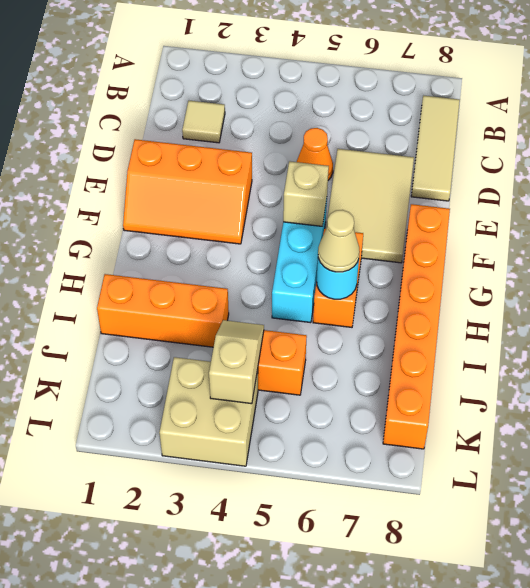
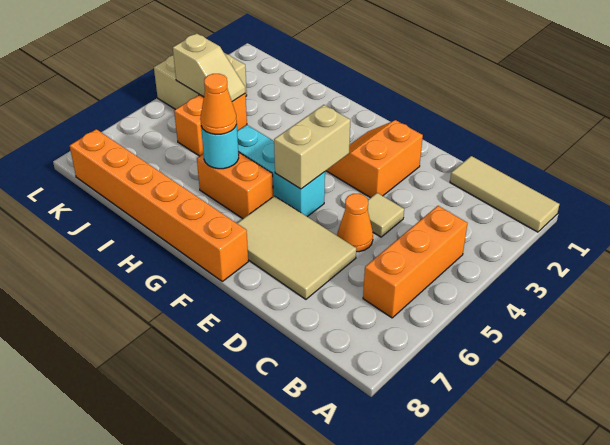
tan tile B8:D8 level 1 -> tan tile A1:C1 level 1
tan tile C2 level 1 -> tan tile D4 level 1
orange slope E1:F3 level 1 top E -> orange slope E2:F3 level 1 top E
tan brick F5 level 2 -> tan brick F4:F5 level 2
tan cone H6 level 3 -> orange cone H6 level 3
orange brick I1:I3 level 1 -> orange brick B4:B6 level 1

